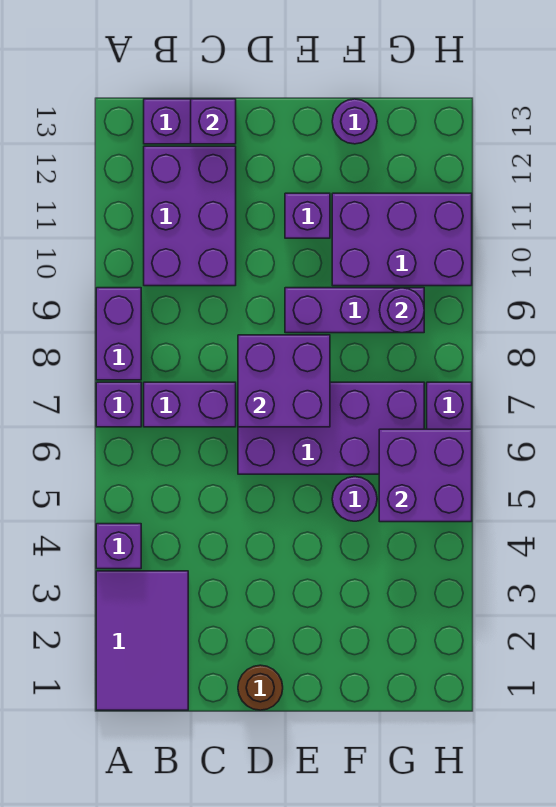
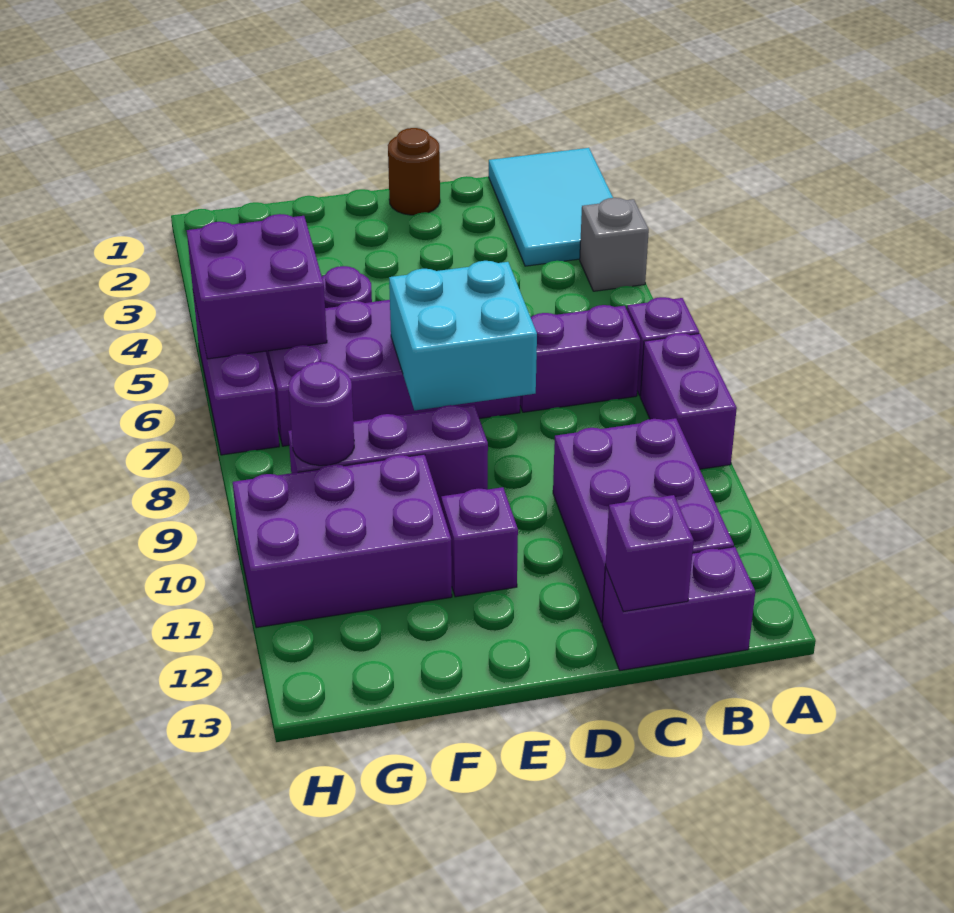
purple tile A1:B3 level 1 -> cyan tile A1:B3 level 1
purple brick A4 level 1 -> grey brick A4 level 1
purple brick D7:E8 level 2 -> cyan brick D7:E8 level 2
purple round brick F13 level 1 -> none

